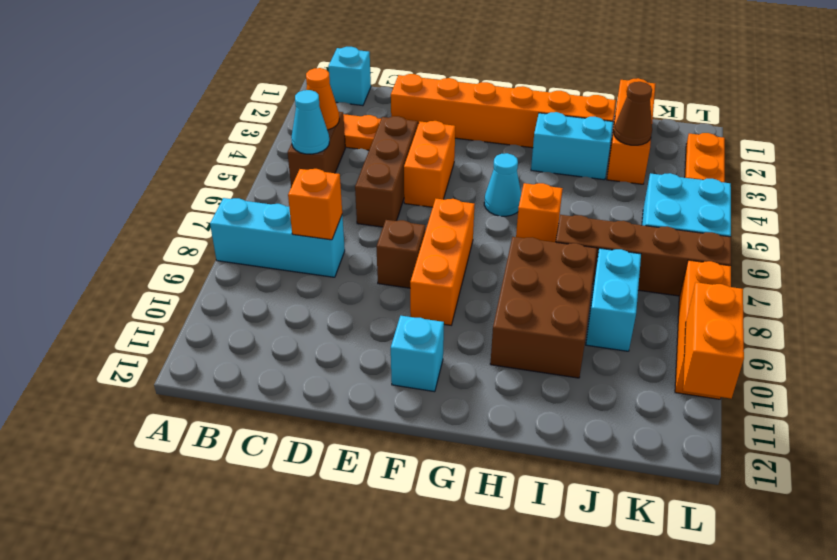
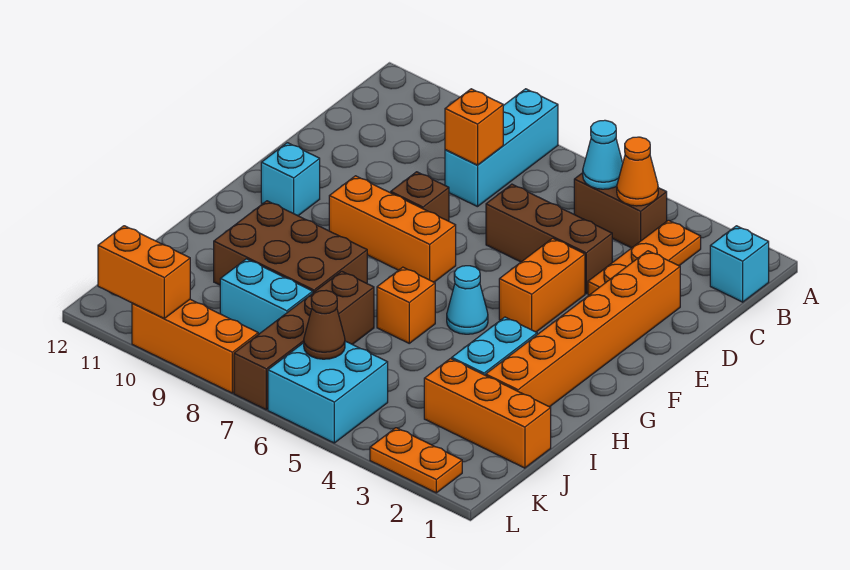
orange brick E4:E5 level 1 -> orange brick E4:F4 level 1
brown cone J3 level 2 -> brown cone K6 level 2

